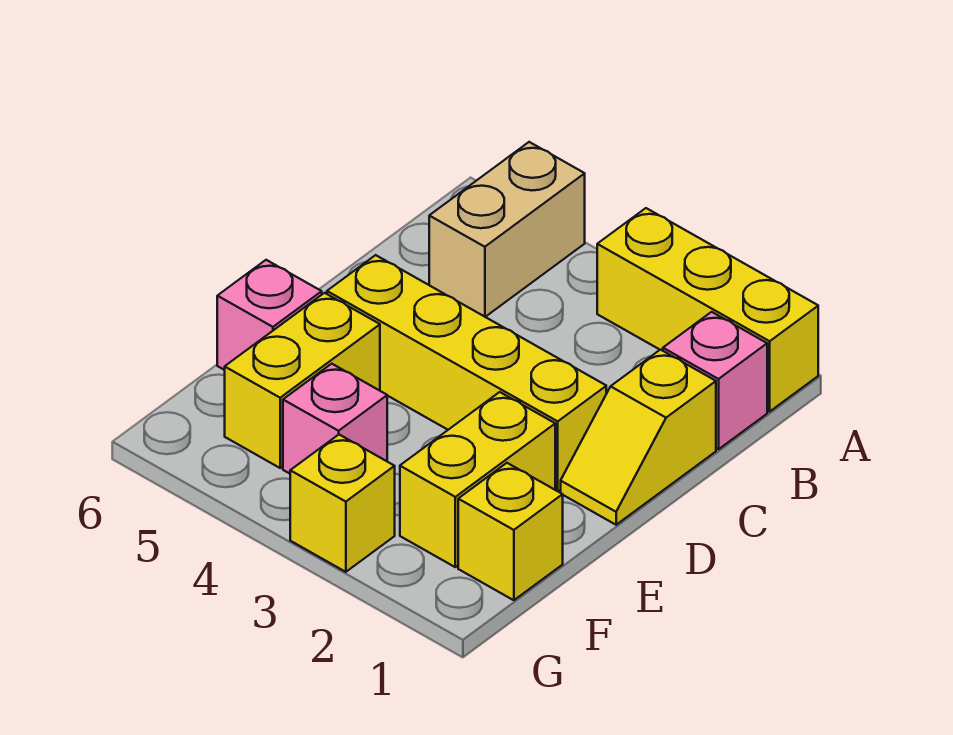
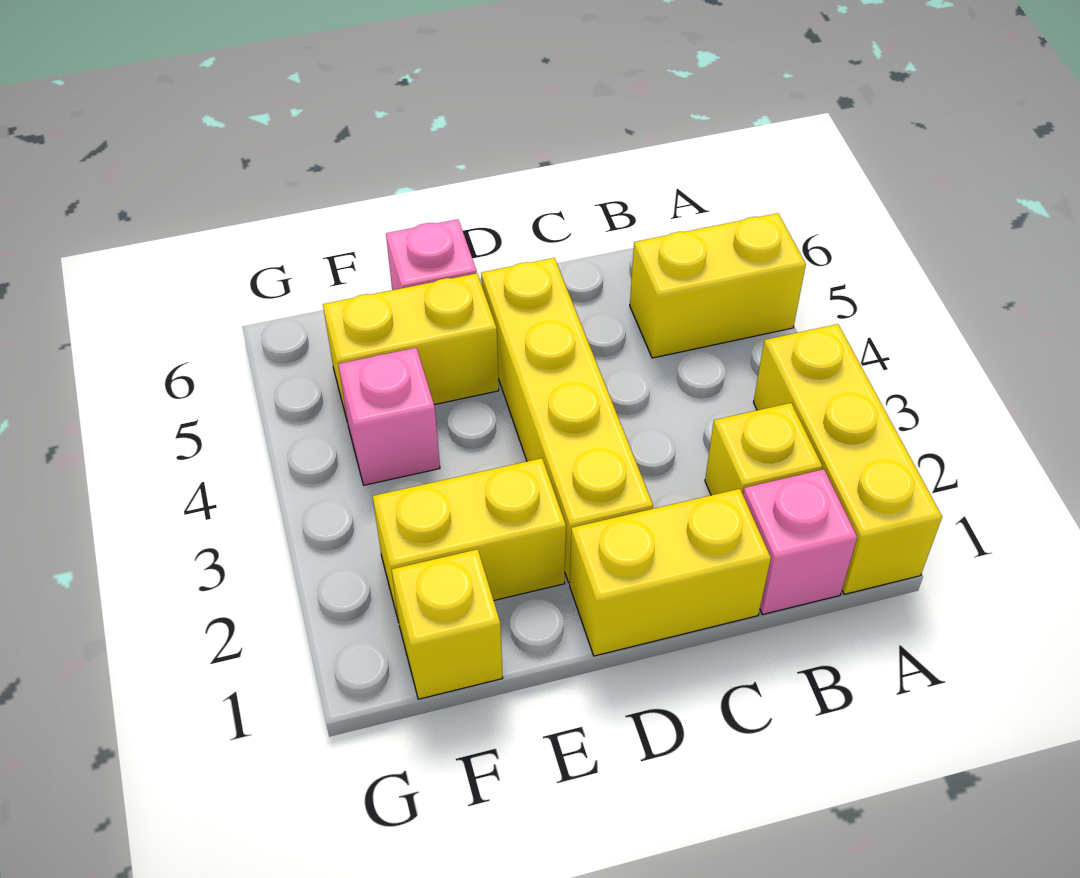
tan brick A5:B5 level 1 -> yellow brick A5:B5 level 1
yellow slope C1:D1 level 1 top C -> yellow brick C1:D1 level 1
yellow brick G3 level 1 -> yellow brick B2 level 1

